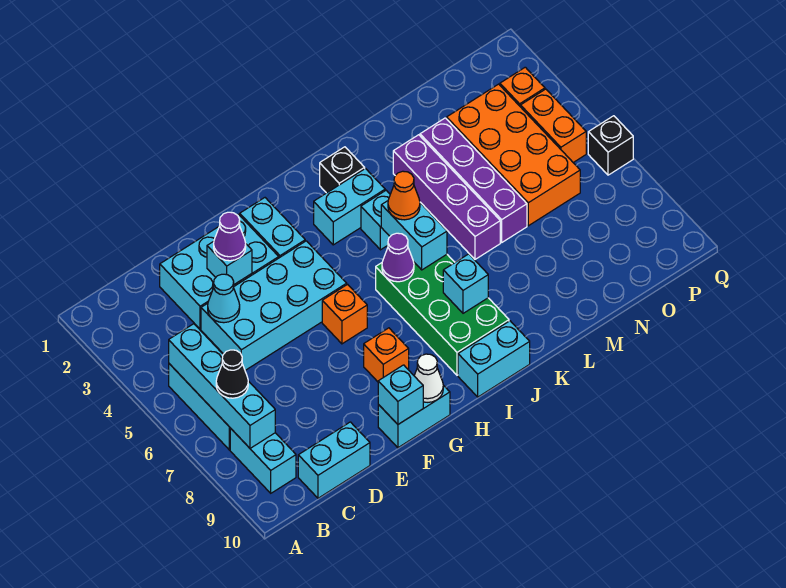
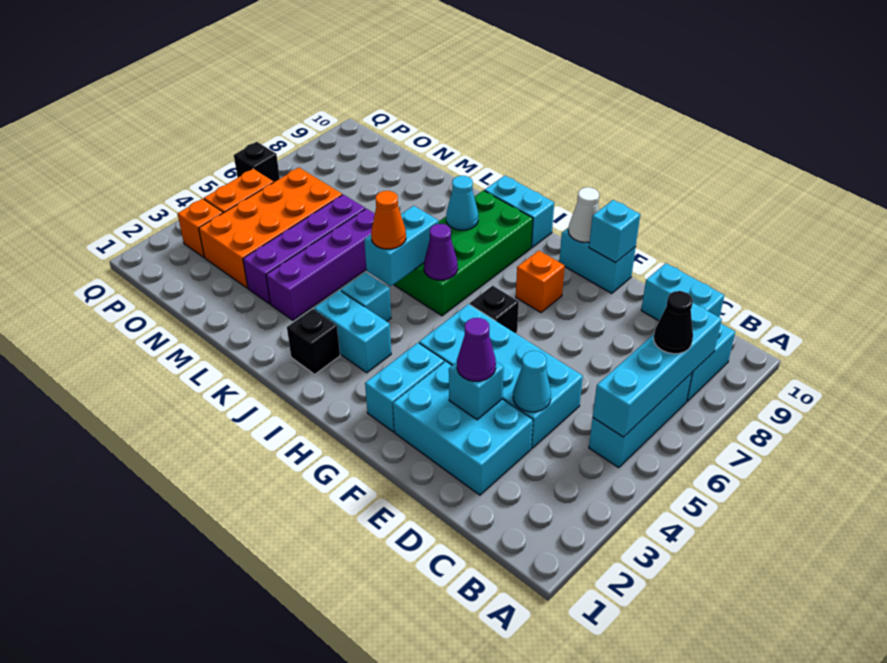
orange brick G6 level 1 -> black brick G6 level 1
cyan brick J8 level 2 -> cyan cone J8 level 2

